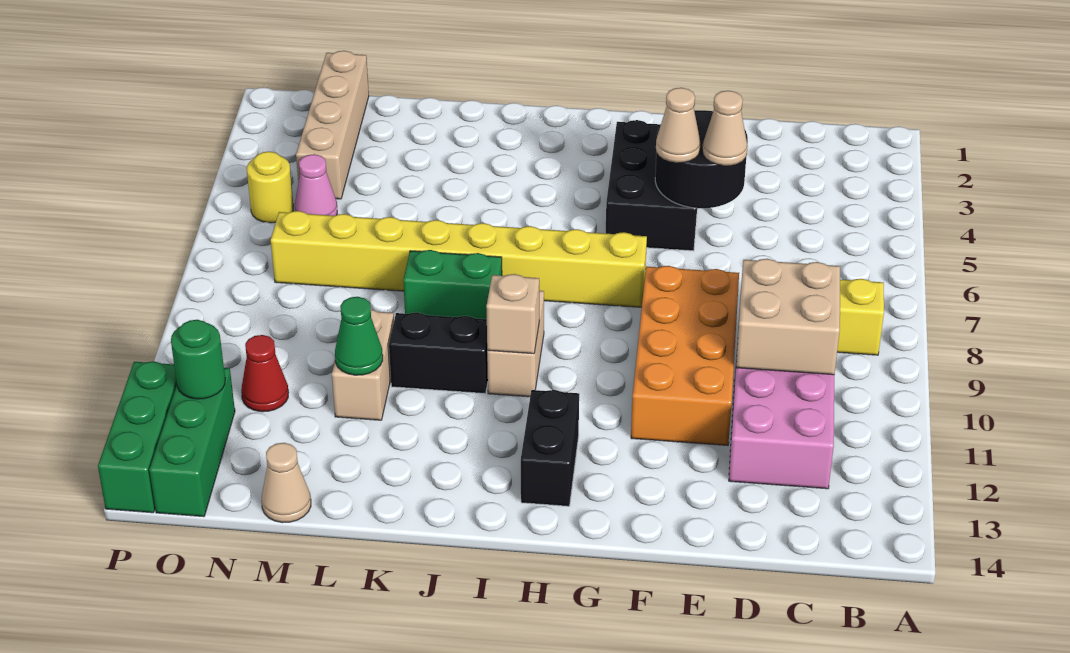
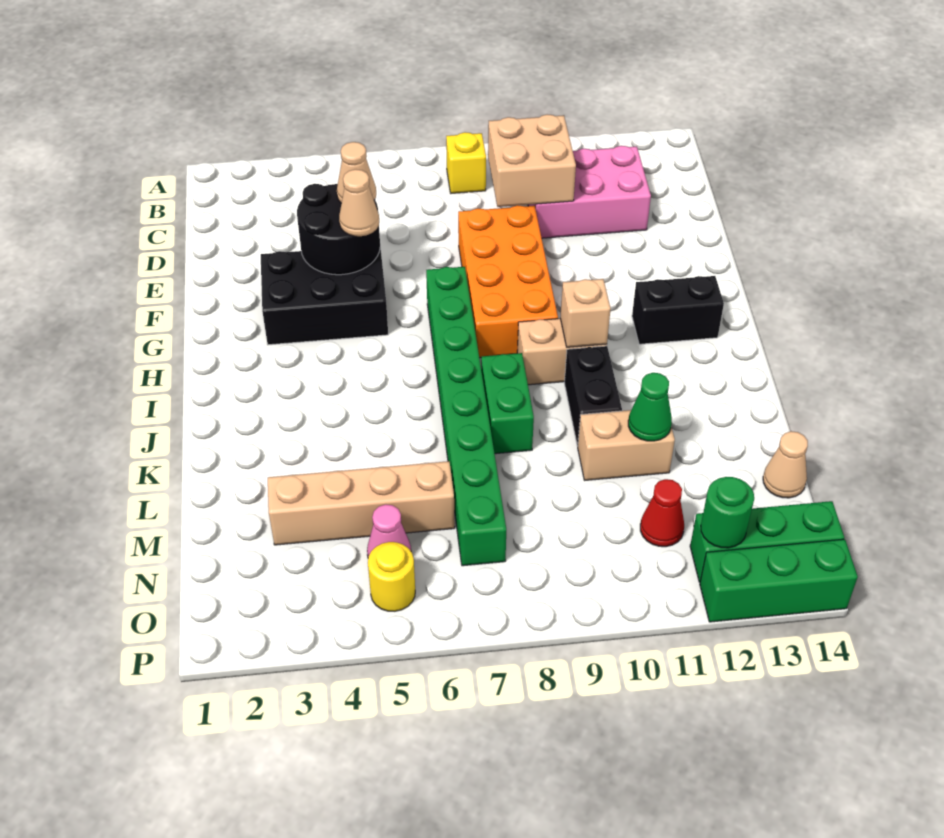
orange brick E8:F11 level 1 -> orange brick E8:H9 level 1
yellow brick G7:N7 level 1 -> green brick G7:N7 level 1
tan brick N1:N4 level 1 -> tan brick M3:M6 level 1

